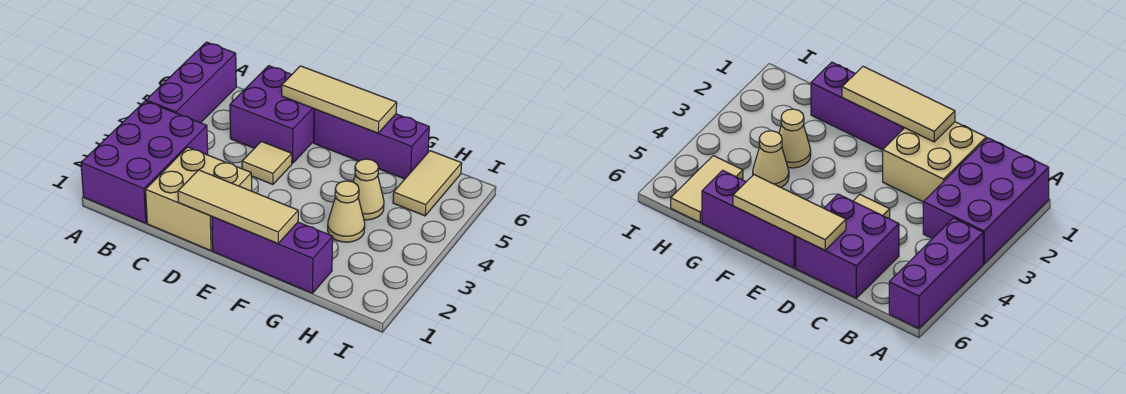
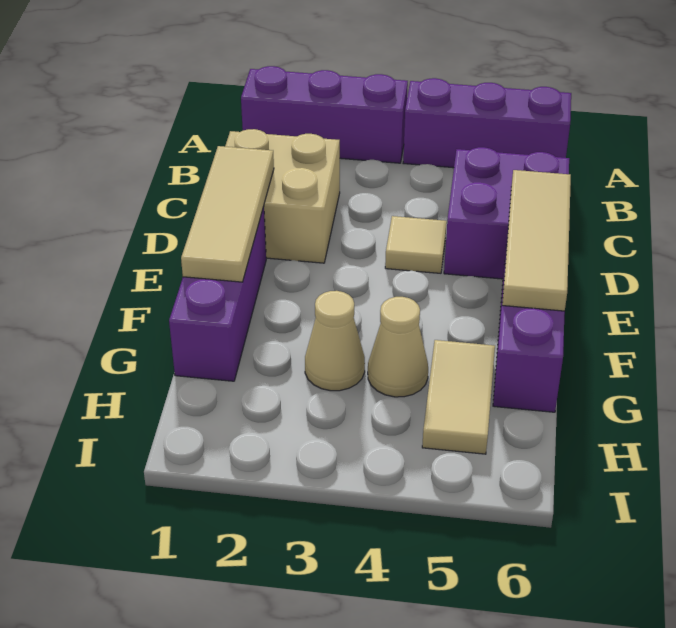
purple brick A1:B3 level 1 -> purple brick A1:A3 level 1
tan tile H5:H6 level 1 -> tan tile G5:H5 level 1

